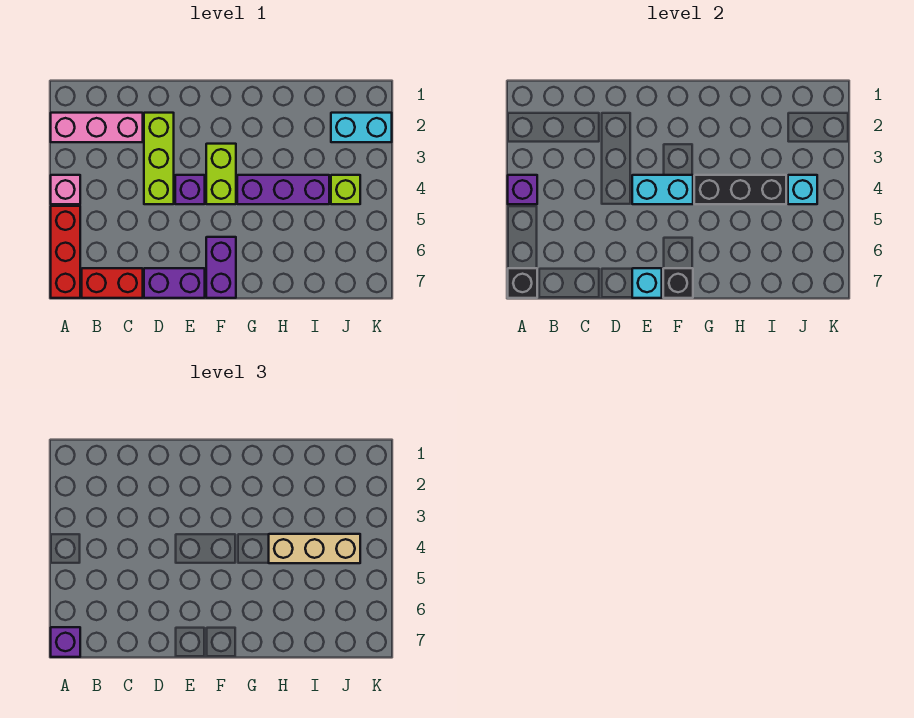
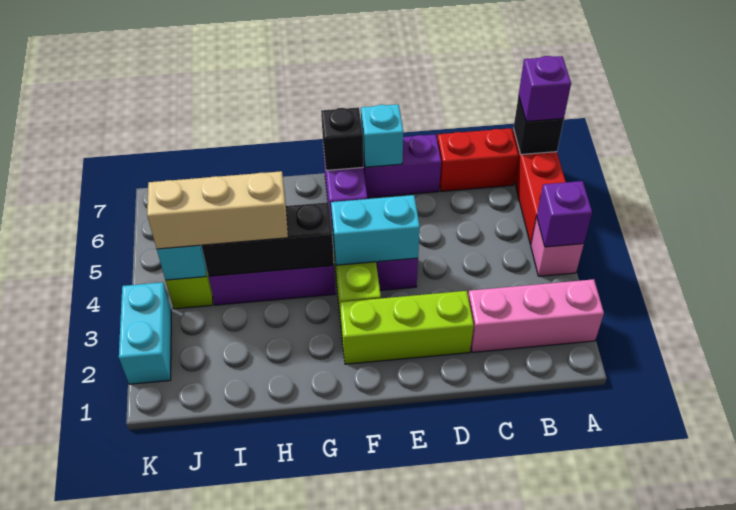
lime brick D2:D4 level 1 -> lime brick D2:F2 level 1
cyan brick J2:K2 level 1 -> cyan brick K2:K3 level 1

